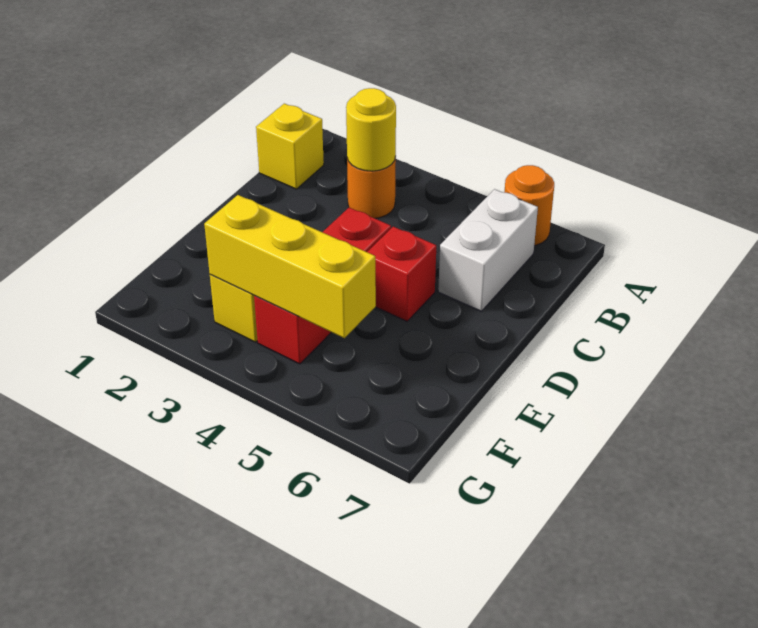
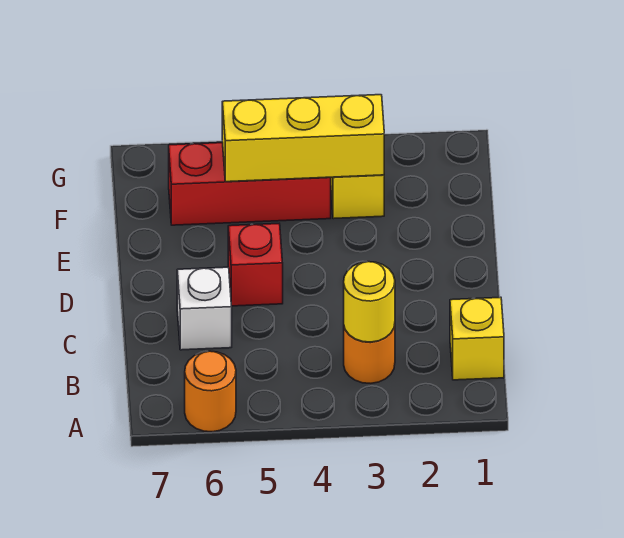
white brick B6:C6 level 1 -> white brick C6 level 1
red brick D4:F4 level 1 -> red brick F4:F6 level 1

